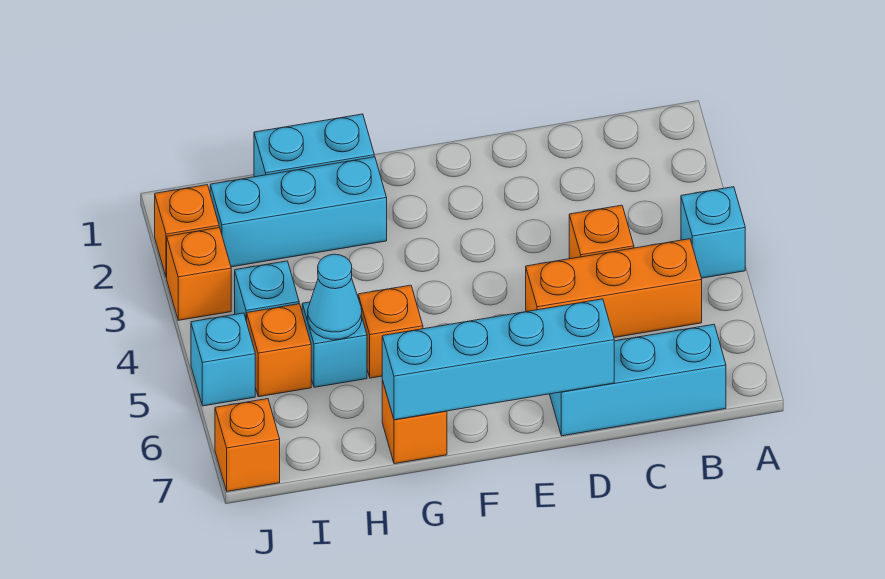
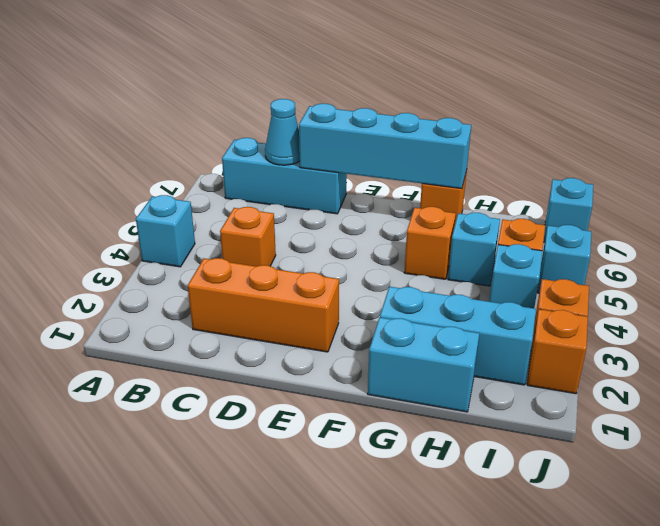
orange brick B5:D5 level 1 -> orange brick C2:E2 level 1
cyan cone H5 level 2 -> cyan cone C7 level 2
orange brick J7 level 1 -> cyan brick J7 level 1

